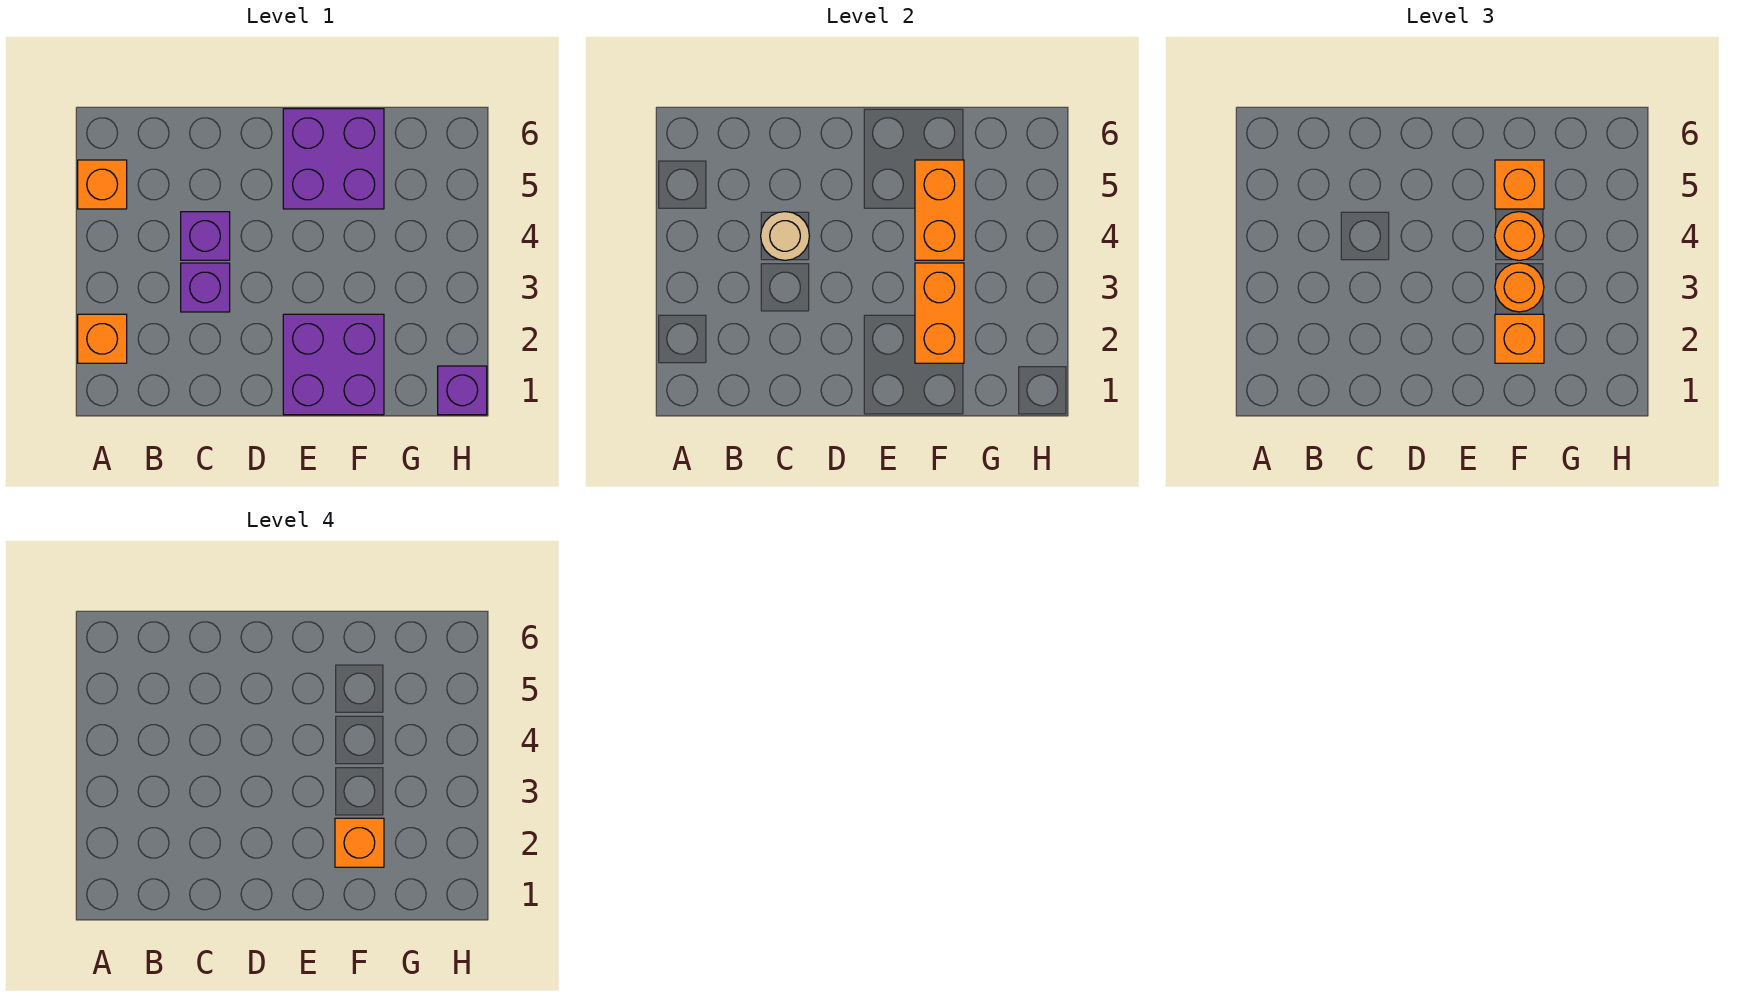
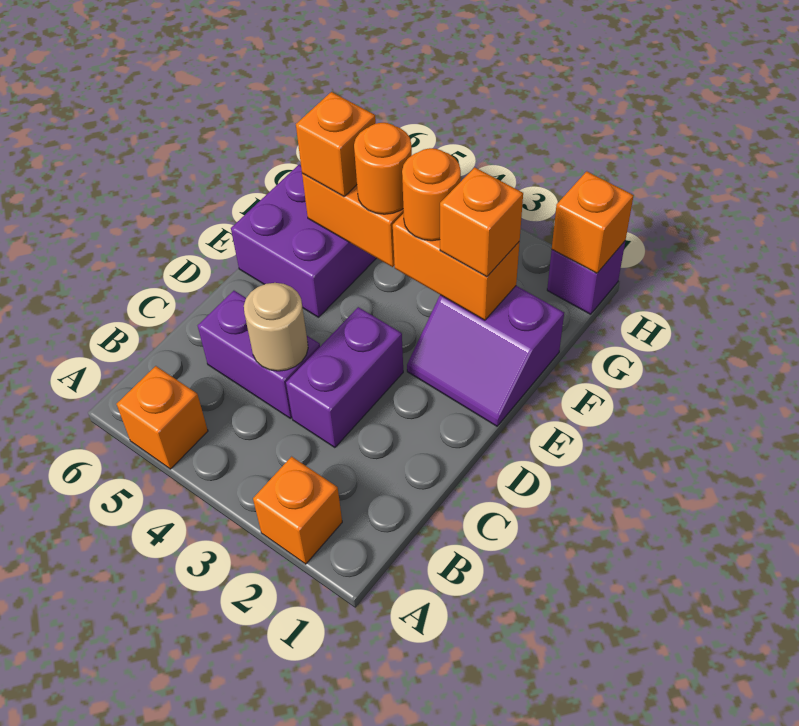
purple brick C3 level 1 -> purple brick C3:D3 level 1
purple brick C4 level 1 -> purple brick C4:C5 level 1
purple brick E1:F2 level 1 -> purple slope E1:F2 level 1 top F
orange brick F2 level 4 -> orange brick H1 level 2

